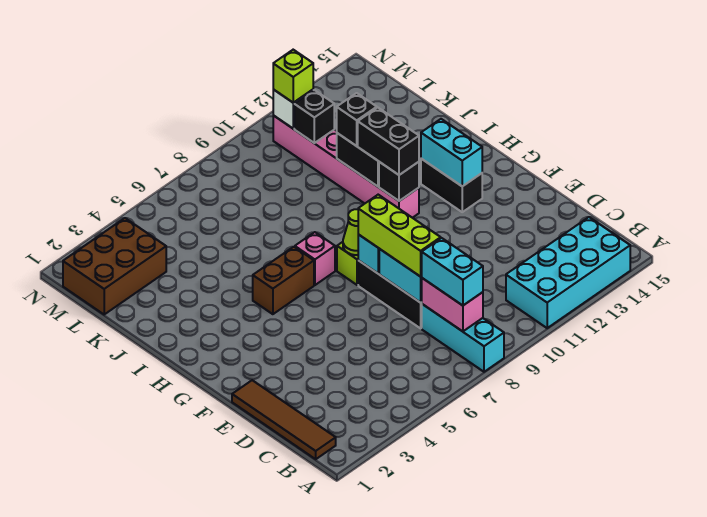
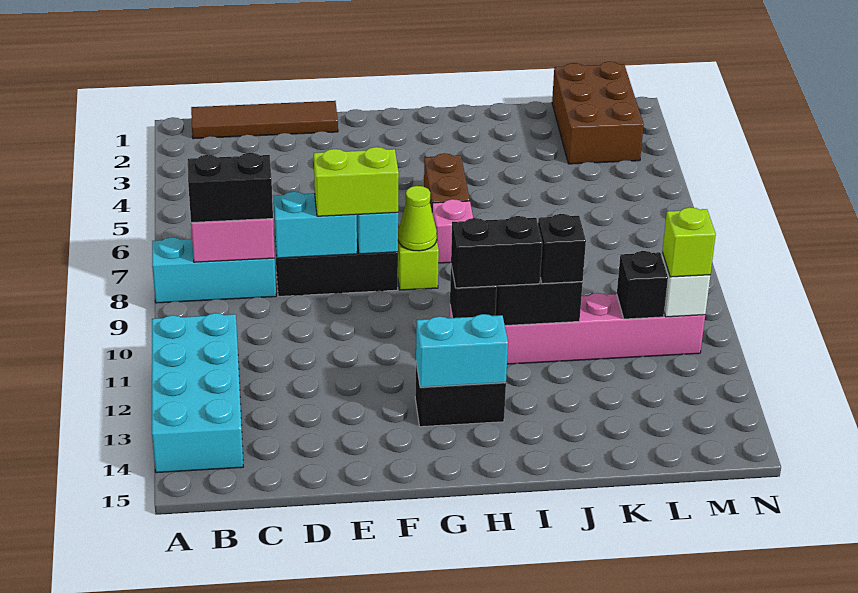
cyan brick B8:C8 level 3 -> black brick B8:C8 level 3
lime brick D8:F8 level 3 -> lime brick E8:F8 level 3

